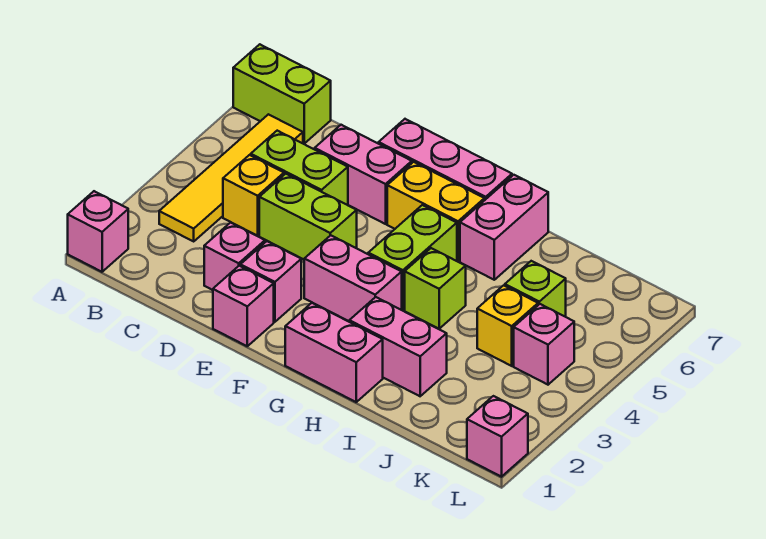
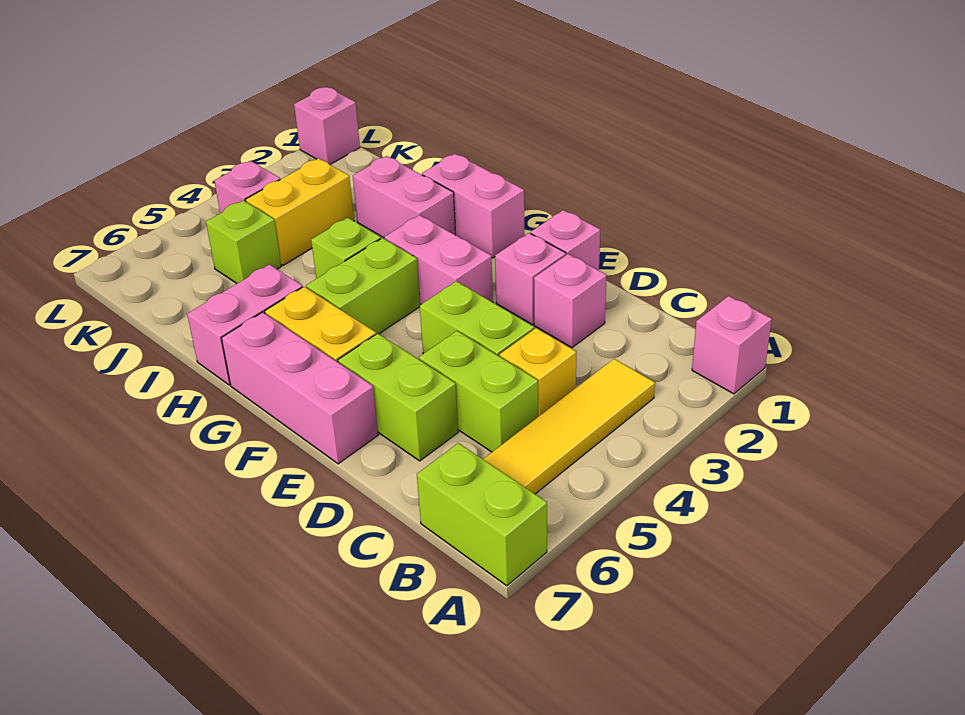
pink brick D6:E6 level 1 -> lime brick D6:E6 level 1
yellow brick J4 level 1 -> yellow brick J3:J4 level 1

